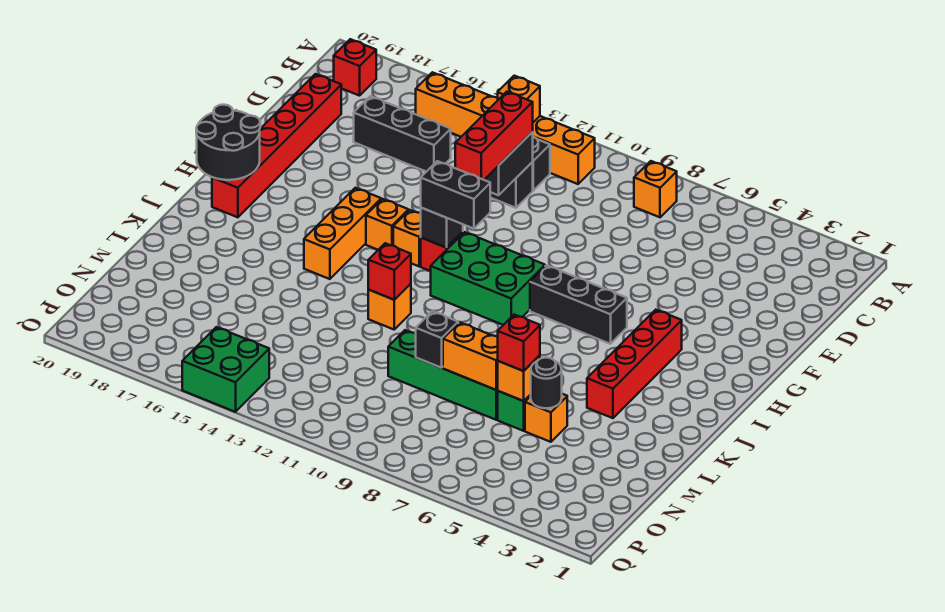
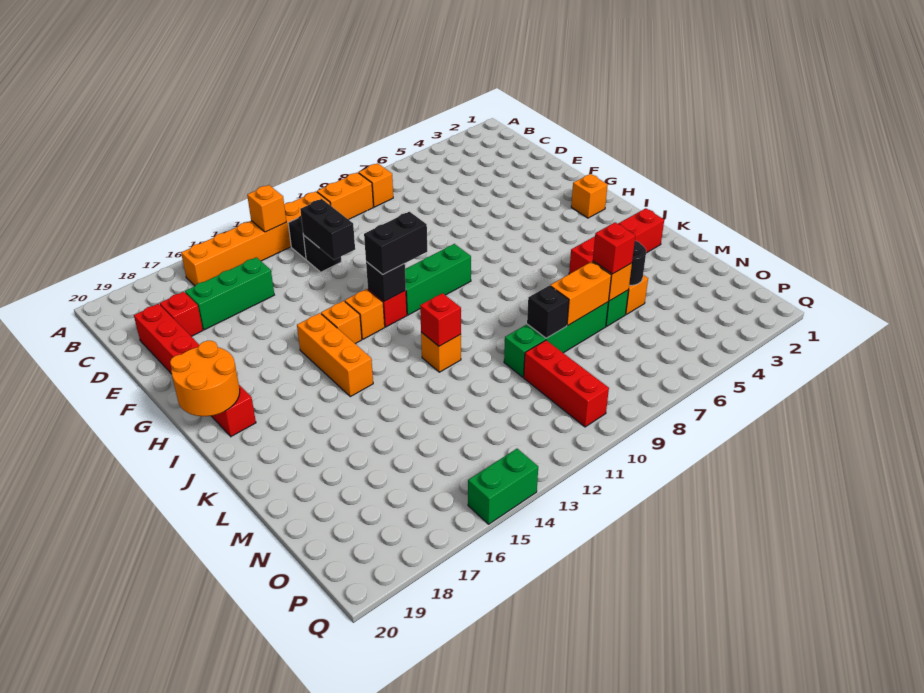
none -> orange brick B9:B10 level 1
red brick B19 level 1 -> red brick D18 level 1
red brick D12:F12 level 3 -> red brick N10:P10 level 1
black brick D15:D17 level 1 -> green brick D15:D17 level 1
none -> orange brick H2 level 1
red brick H4:K4 level 1 -> red brick K2:K5 level 1
black brick H6:H8 level 1 -> none
green brick H9:I11 level 1 -> green brick H9:H11 level 1
black round brick H19:I20 level 2 -> orange round brick H19:I20 level 2
green brick P14:Q15 level 1 -> green brick Q14:Q15 level 1

